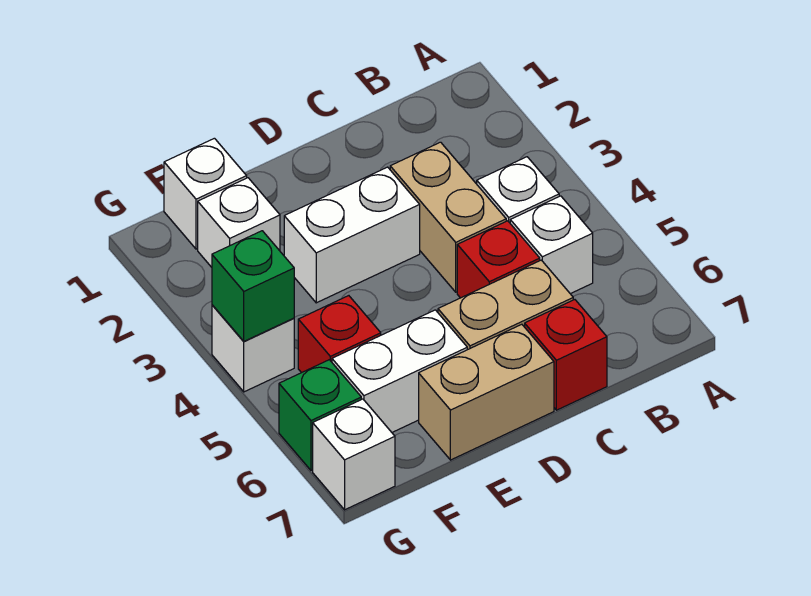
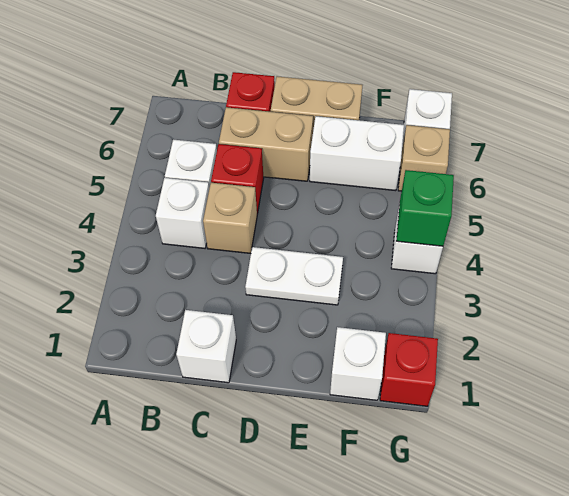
tan brick C3:C4 level 1 -> tan brick C4 level 1
white brick D3:E3 level 1 -> white plate D3:E3 level 1
white brick F2 level 1 -> white brick C1 level 1
red brick F5 level 1 -> red brick G1 level 1
green brick G6 level 1 -> tan brick G6 level 1

